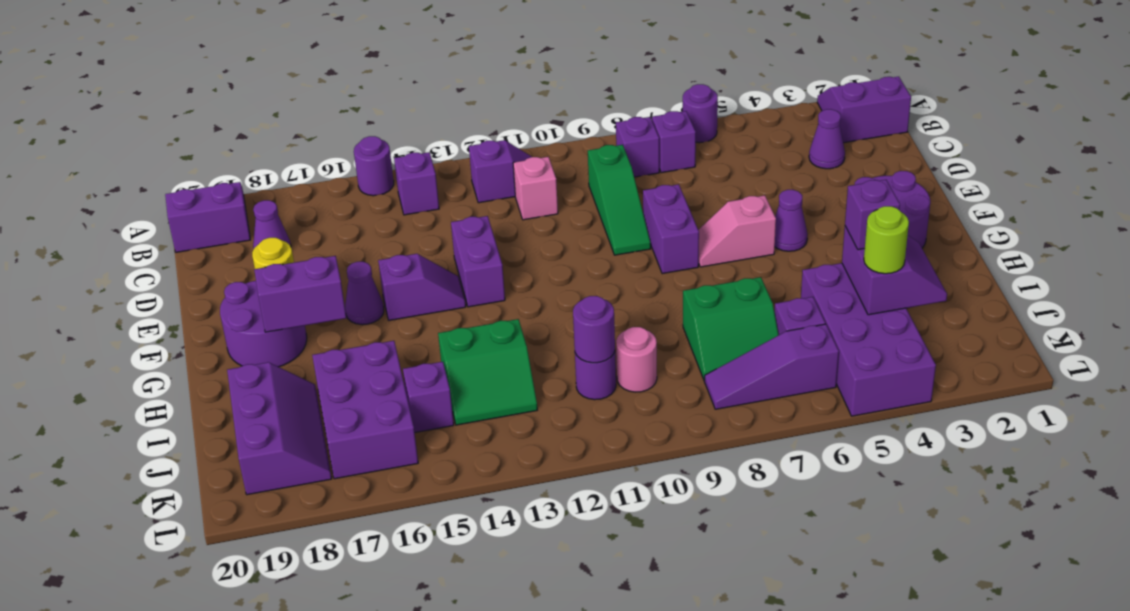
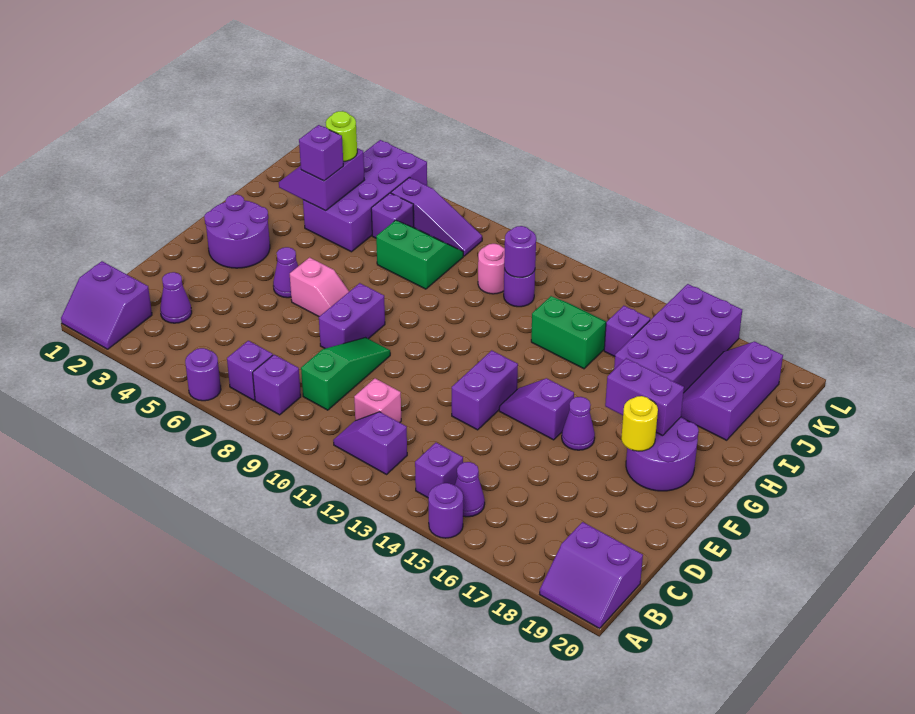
purple cone C18 level 1 -> purple cone B15 level 1
purple brick I16:K17 level 1 -> purple brick I16:L17 level 1

